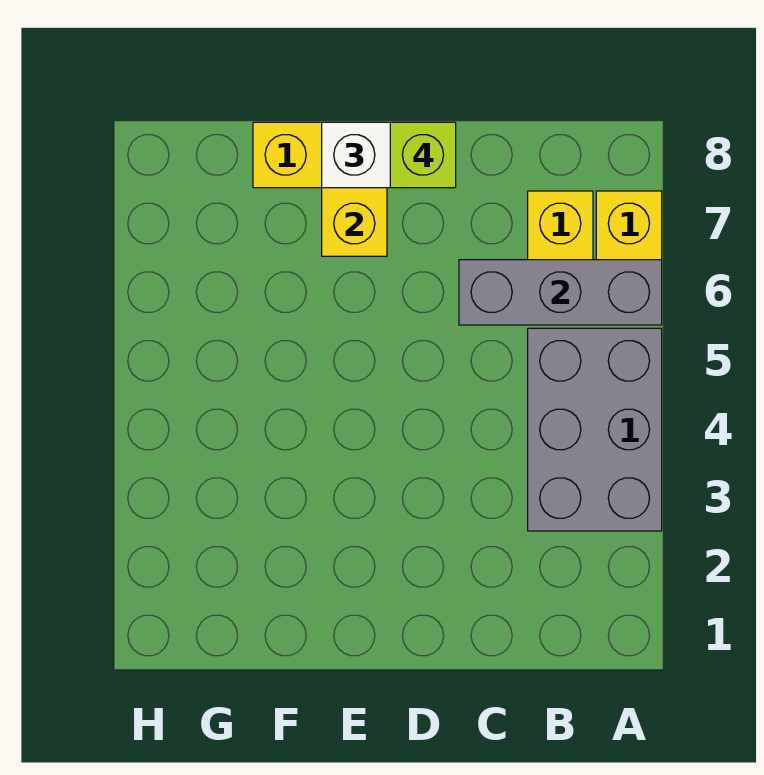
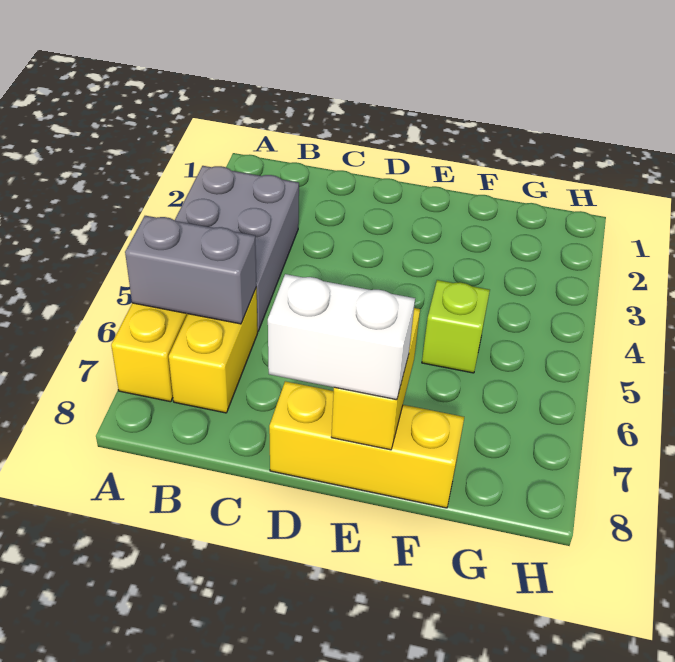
grey brick A6:C6 level 2 -> grey brick A6:B6 level 2
lime brick D8 level 4 -> lime brick F5 level 1

